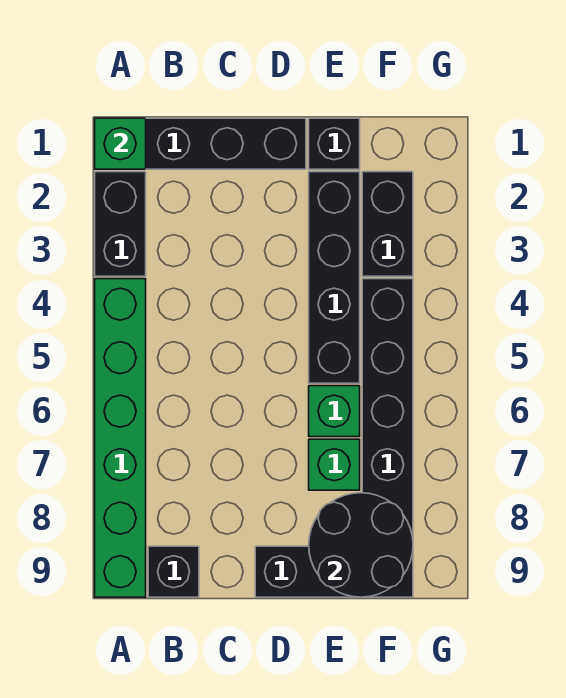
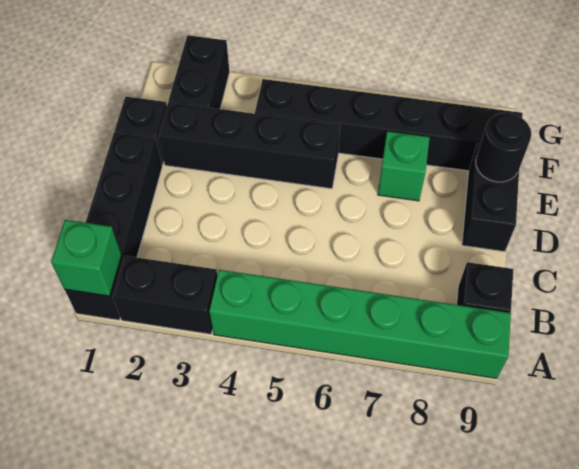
green brick E6 level 1 -> none
black round brick E8:F9 level 2 -> black round brick E9 level 2
black brick F2:F3 level 1 -> black brick F2:G2 level 1

